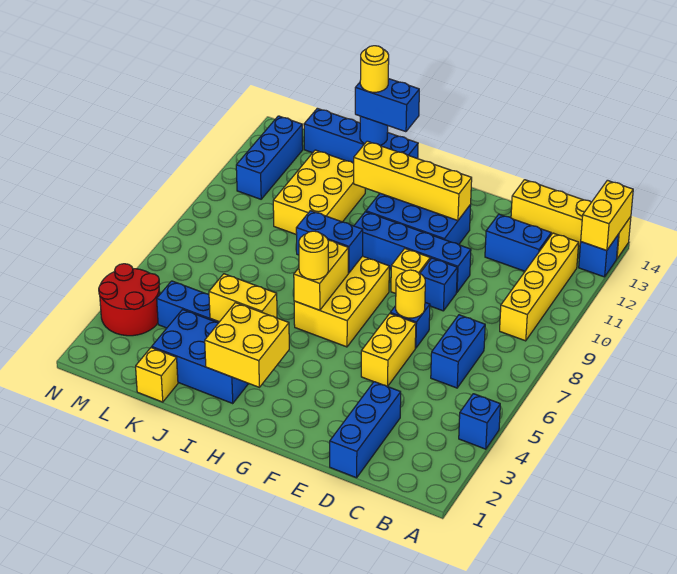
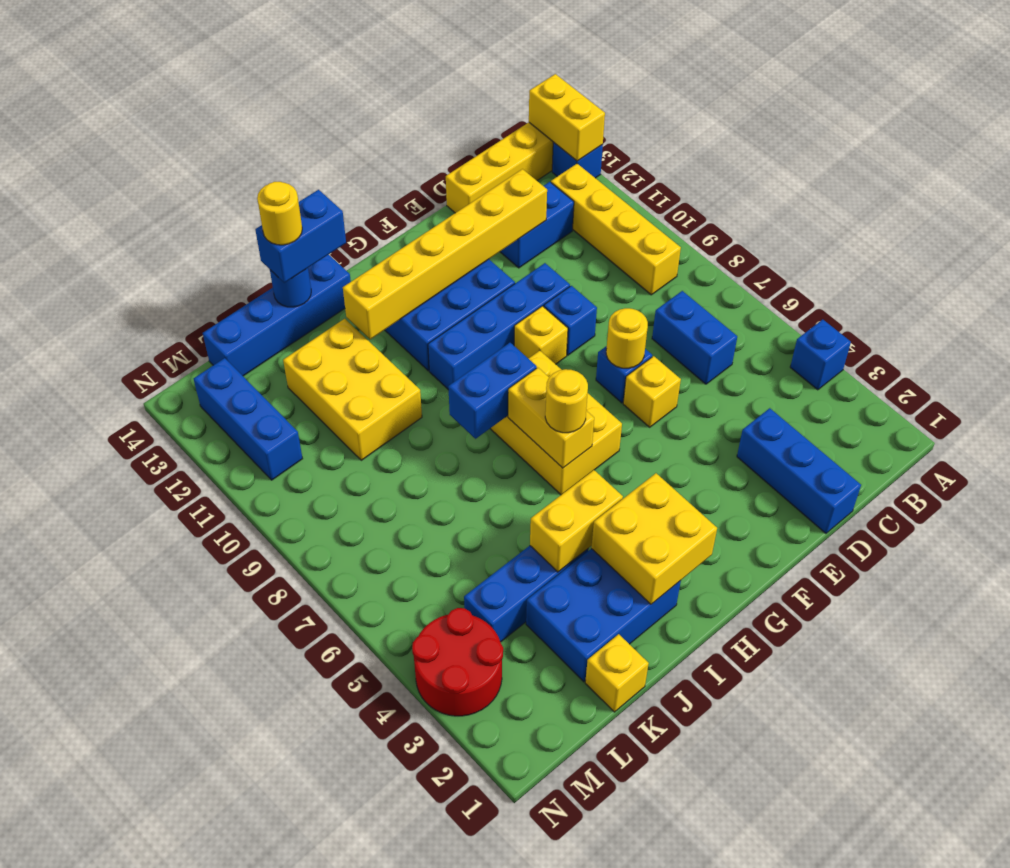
yellow brick E5:E6 level 1 -> yellow brick E6 level 1
yellow brick F12:I12 level 2 -> yellow brick D12:I12 level 2

